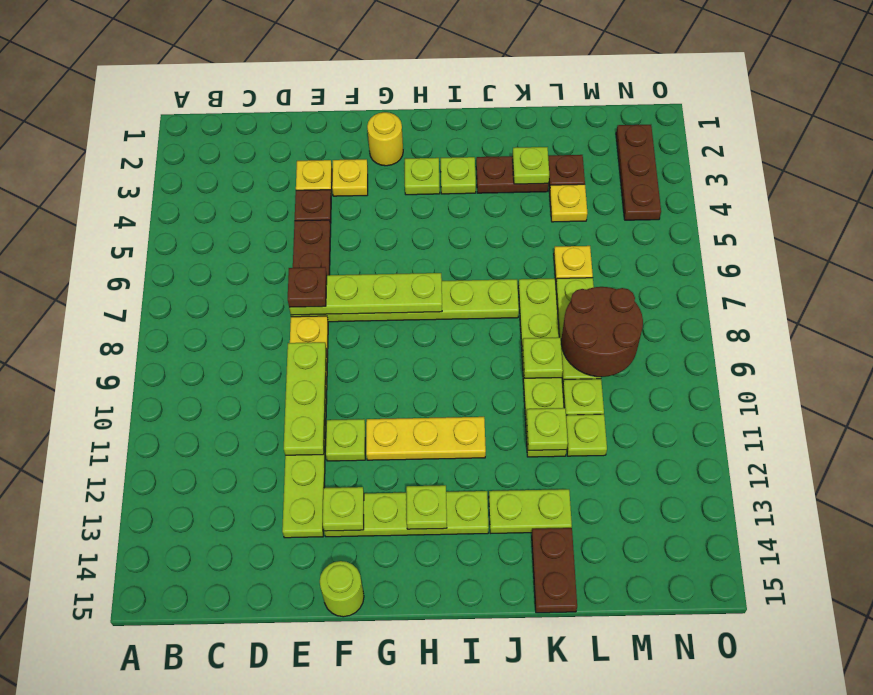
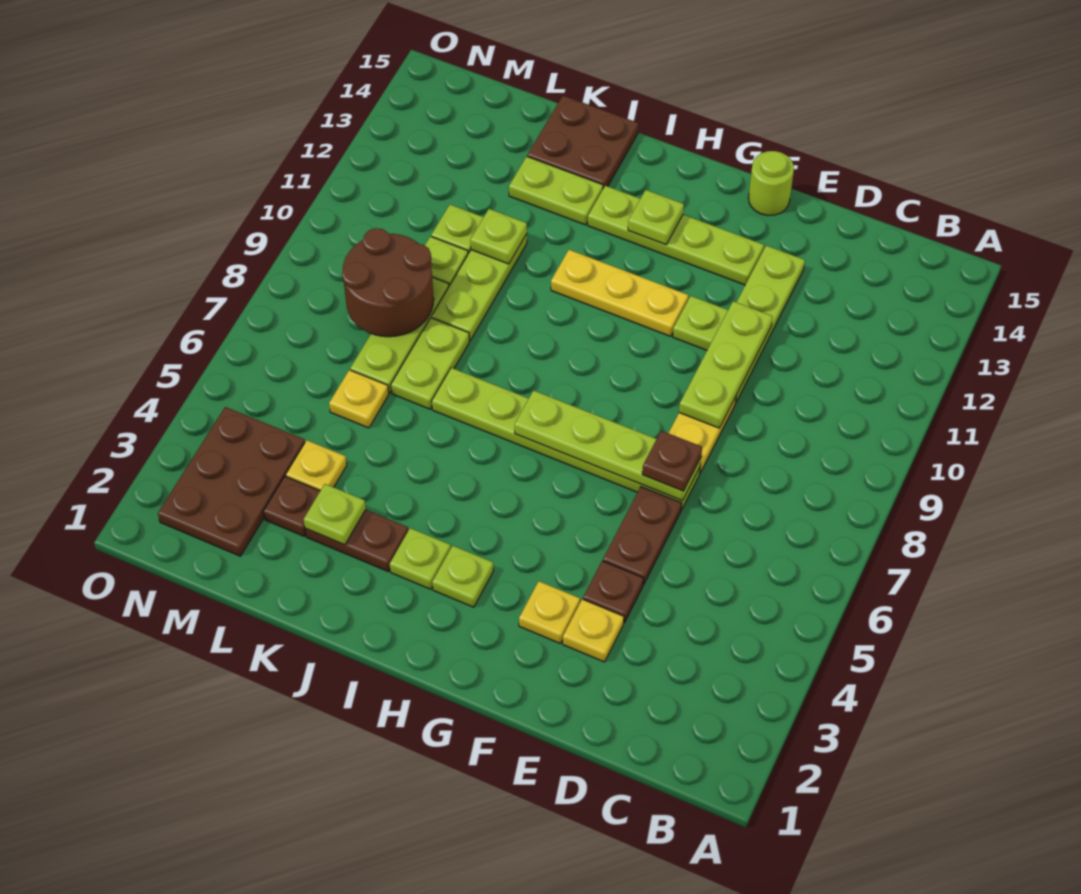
lime plate F13 level 2 -> none
yellow round brick G2 level 1 -> none
lime plate K9 level 2 -> none
brown plate K14:K15 level 1 -> brown plate J14:K15 level 1
brown plate N2:N4 level 1 -> brown plate M2:N4 level 1

